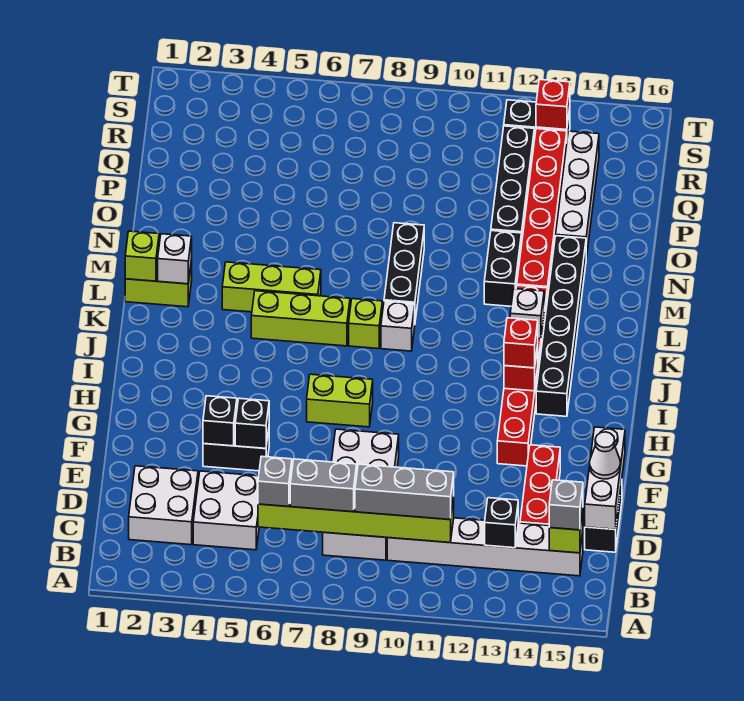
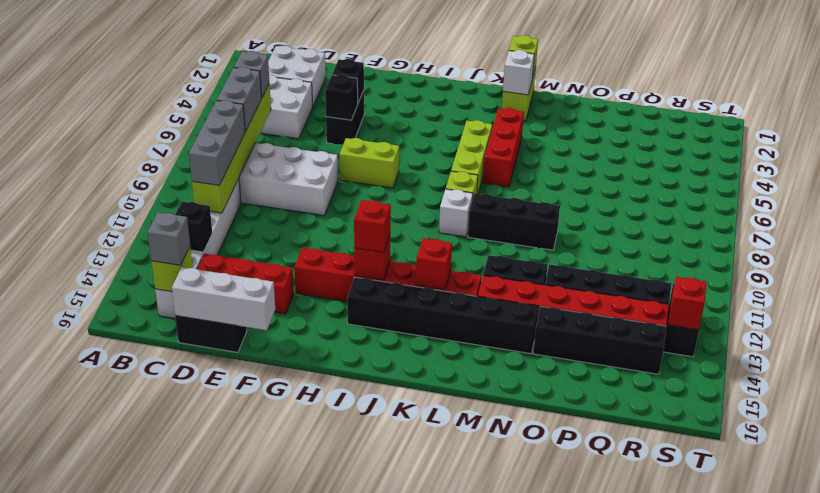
white cone E16 level 3 -> none
lime brick H7:H8 level 1 -> lime brick G7:H7 level 1
white brick K13 level 2 -> red brick K13 level 2
lime brick L4:L6 level 1 -> red brick L4:L6 level 1
white brick O14:R14 level 1 -> black brick O14:R14 level 1

